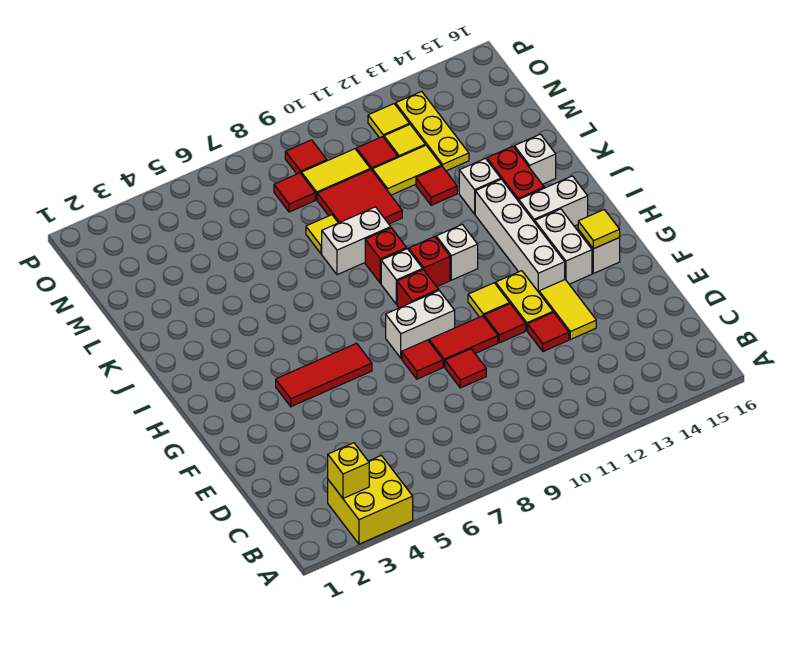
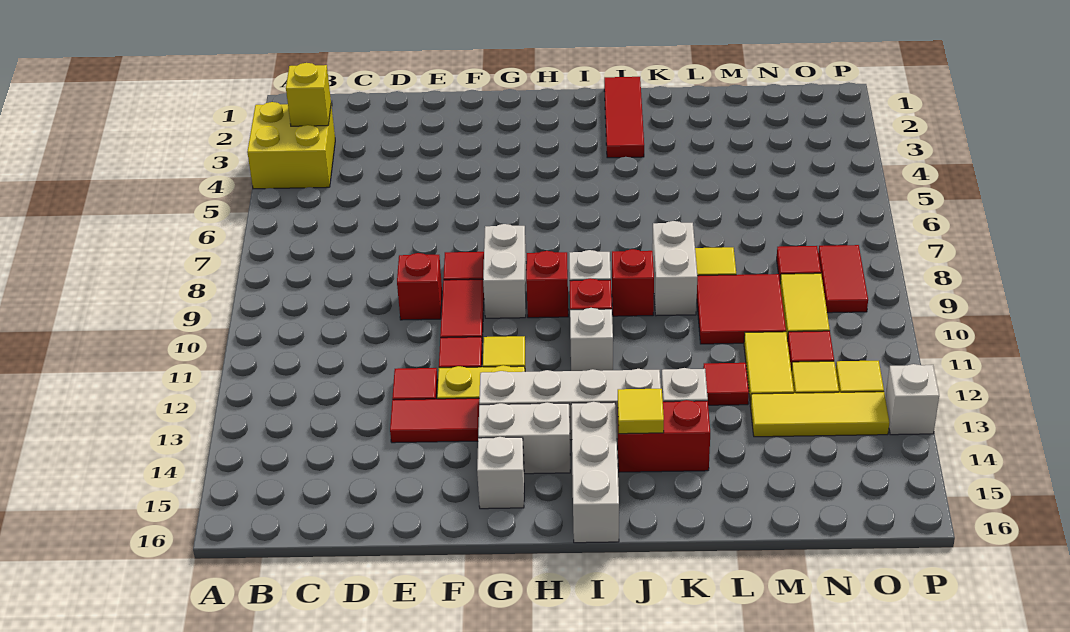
red tile E9 level 1 -> red brick E9 level 1
yellow tile E13:F13 level 1 -> red tile E13:F13 level 1
red tile G4:G6 level 1 -> red tile J1:J3 level 1
yellow tile G15 level 2 -> yellow tile J14 level 2
white brick I14:I15 level 1 -> white brick I14:I16 level 1
white brick K15 level 1 -> white brick P13 level 1
yellow plate M13:O13 level 1 -> yellow tile M13:O13 level 1
red tile O9 level 1 -> red tile O8:O9 level 1

